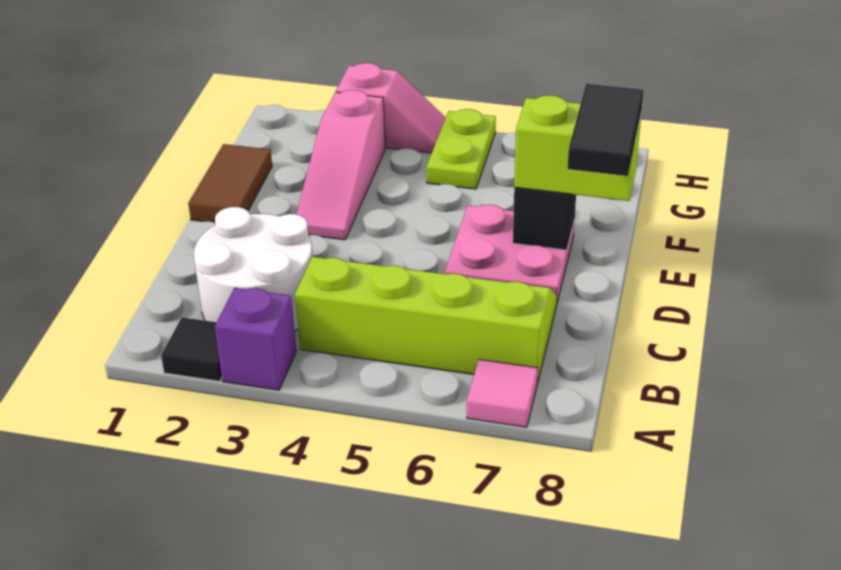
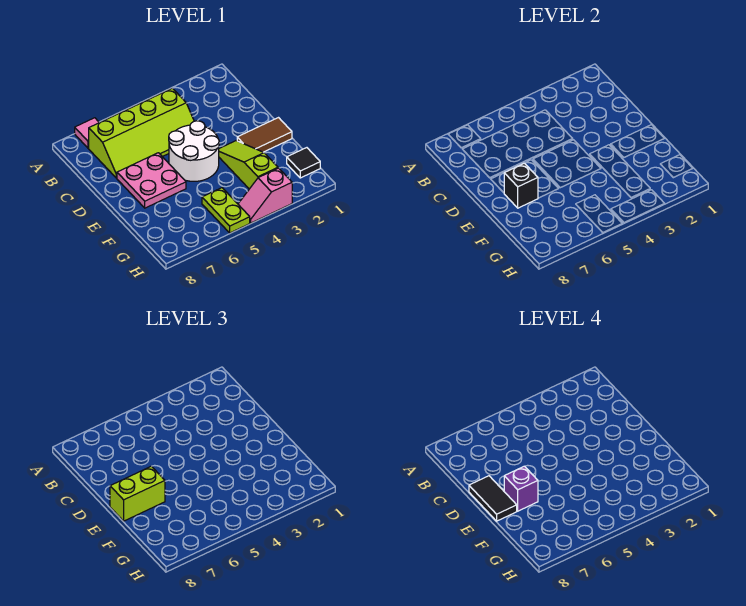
black tile A2 level 1 -> black tile G1 level 1
purple brick A3 level 1 -> purple brick E7 level 4
white round brick B2:C3 level 1 -> white round brick D4:E5 level 1
brown tile E1:F1 level 1 -> brown tile E1:E2 level 1
pink slope E3:G3 level 1 top G -> lime slope E3:G3 level 1 top G

